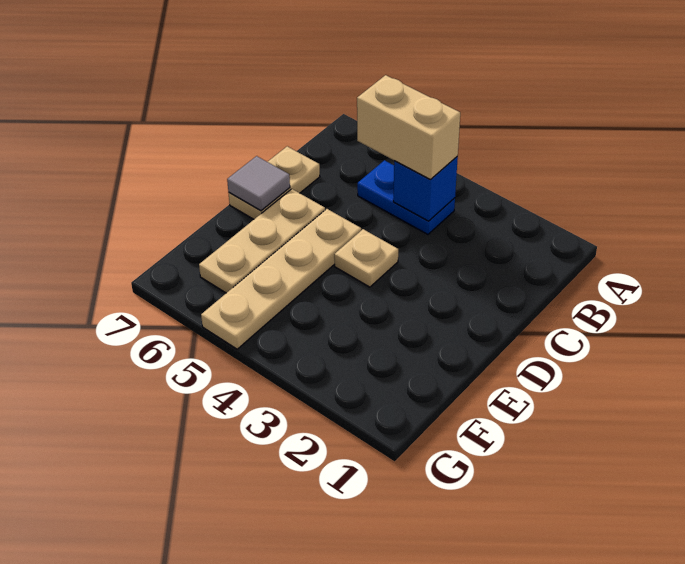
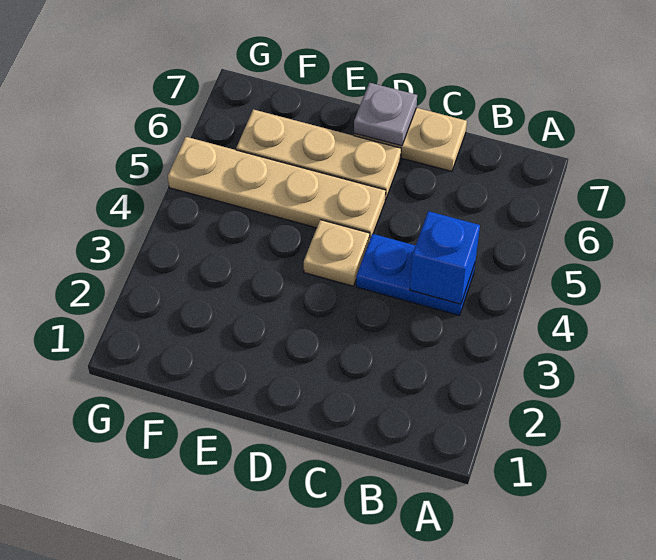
blue plate B4:B5 level 1 -> blue plate B4:C4 level 1
tan brick B4:B5 level 3 -> none
grey tile D7 level 2 -> grey plate D7 level 2

